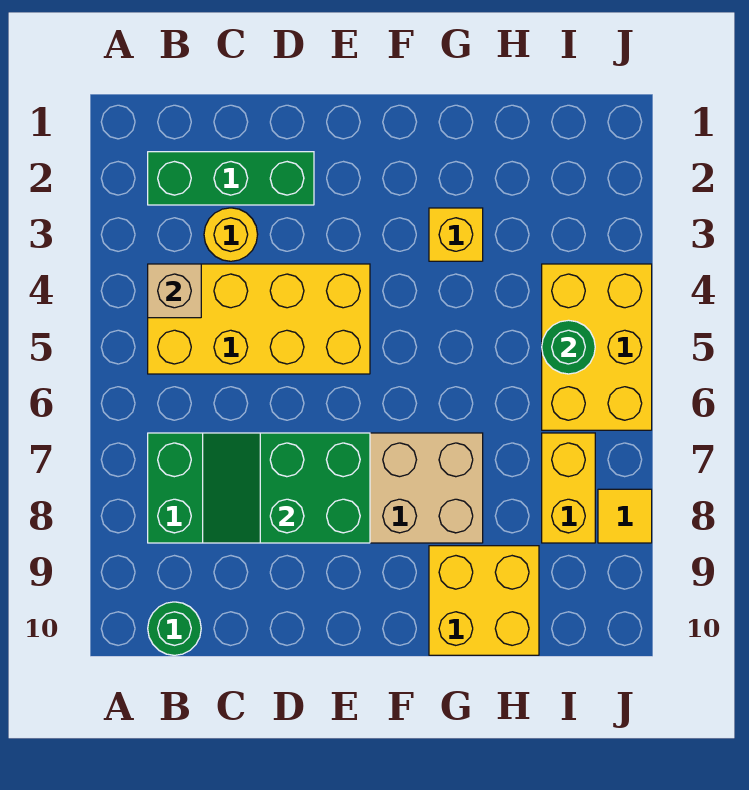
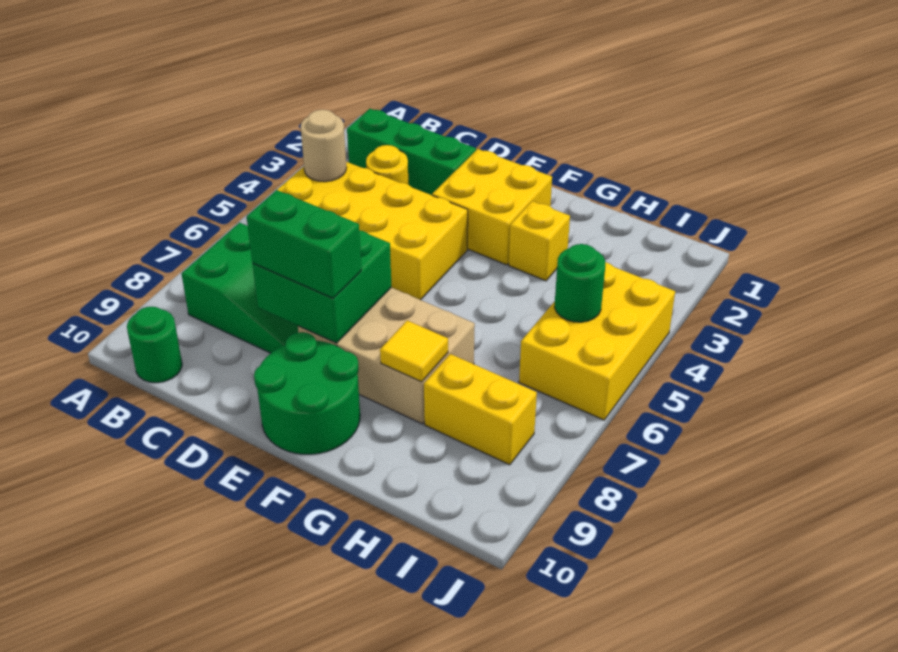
tan brick B4 level 2 -> tan round brick B4 level 2
none -> green brick D8:E8 level 3
none -> green round brick E9:F10 level 1
yellow brick G9:H10 level 1 -> yellow brick E2:F3 level 1
yellow brick I7:I8 level 1 -> yellow brick H8:I8 level 1
yellow tile J8 level 1 -> yellow tile G8 level 2

